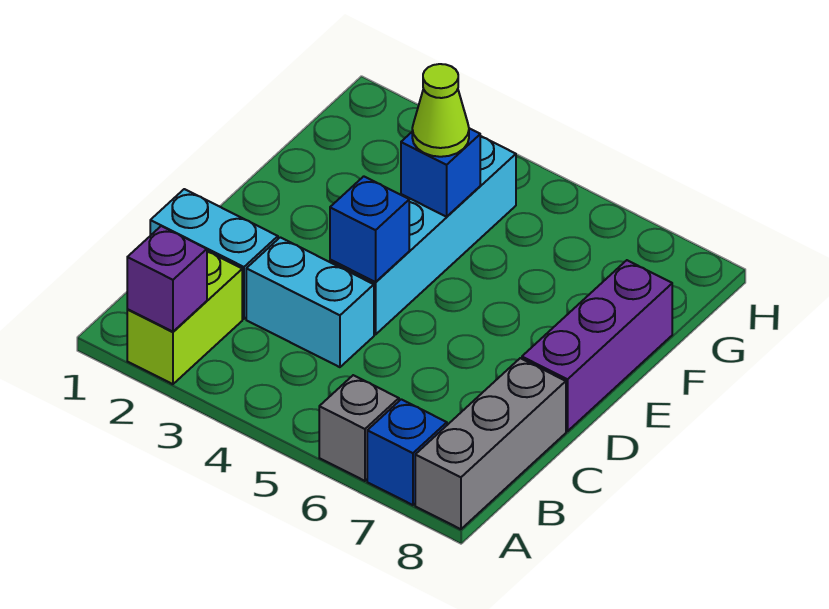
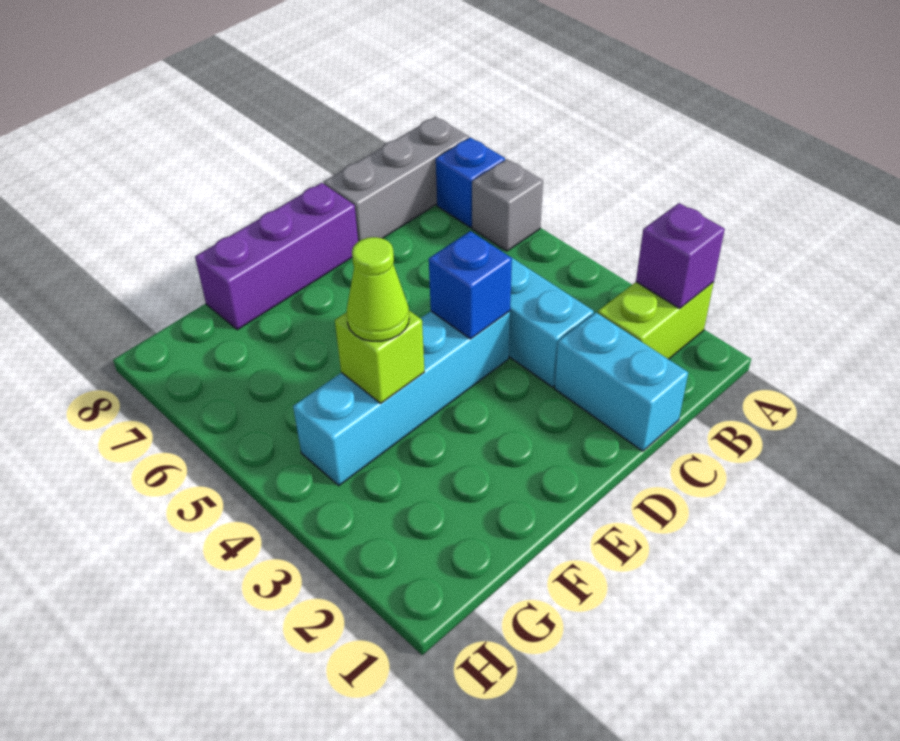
blue brick F4 level 2 -> lime brick F4 level 2

